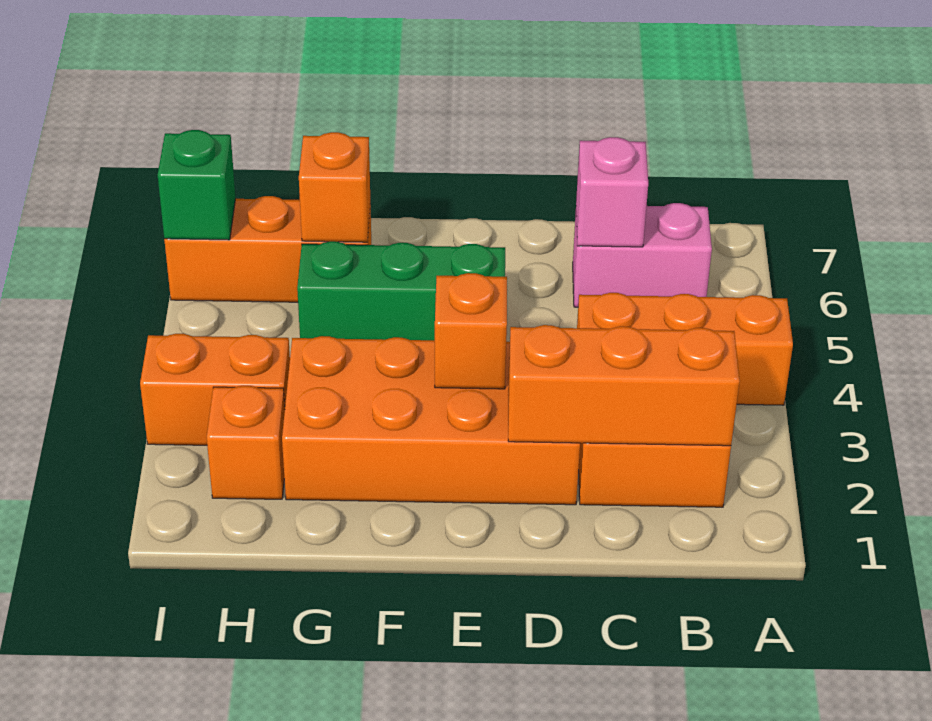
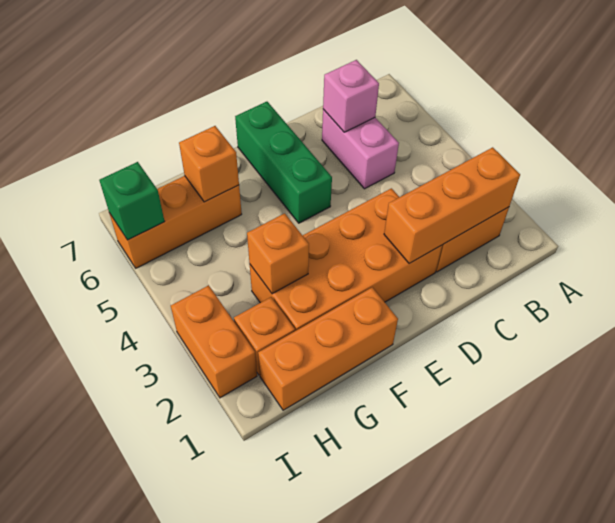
orange brick A4:C4 level 1 -> orange brick F1:H1 level 1
pink brick B6:C6 level 1 -> pink brick C5:C6 level 1
orange brick E3 level 2 -> orange brick G3 level 2
green brick E5:G5 level 1 -> green brick E5:E7 level 1
orange brick H3:I3 level 1 -> orange brick I2:I3 level 1

